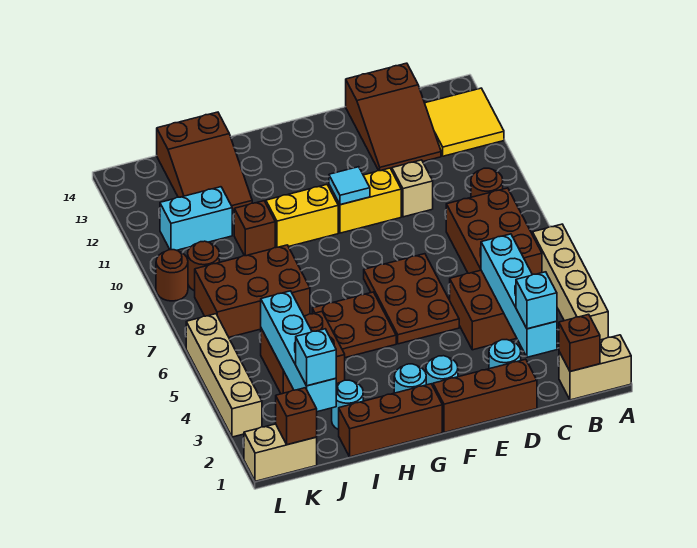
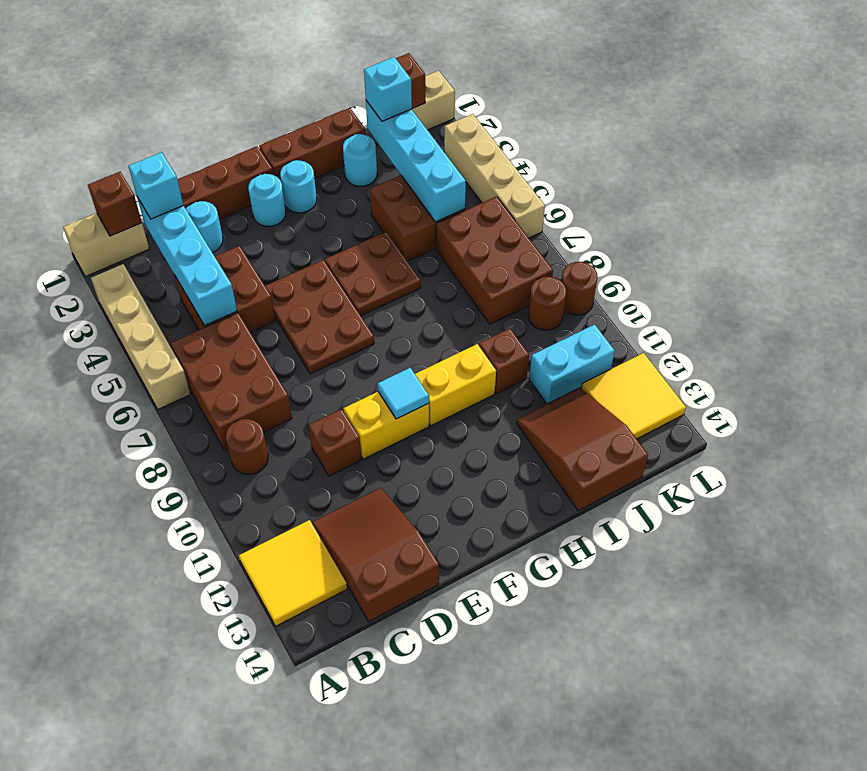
tan brick D10 level 1 -> brown brick D10 level 1
brown brick I7:K8 level 1 -> brown brick J6:K8 level 1
none -> yellow tile K12:L13 level 1

